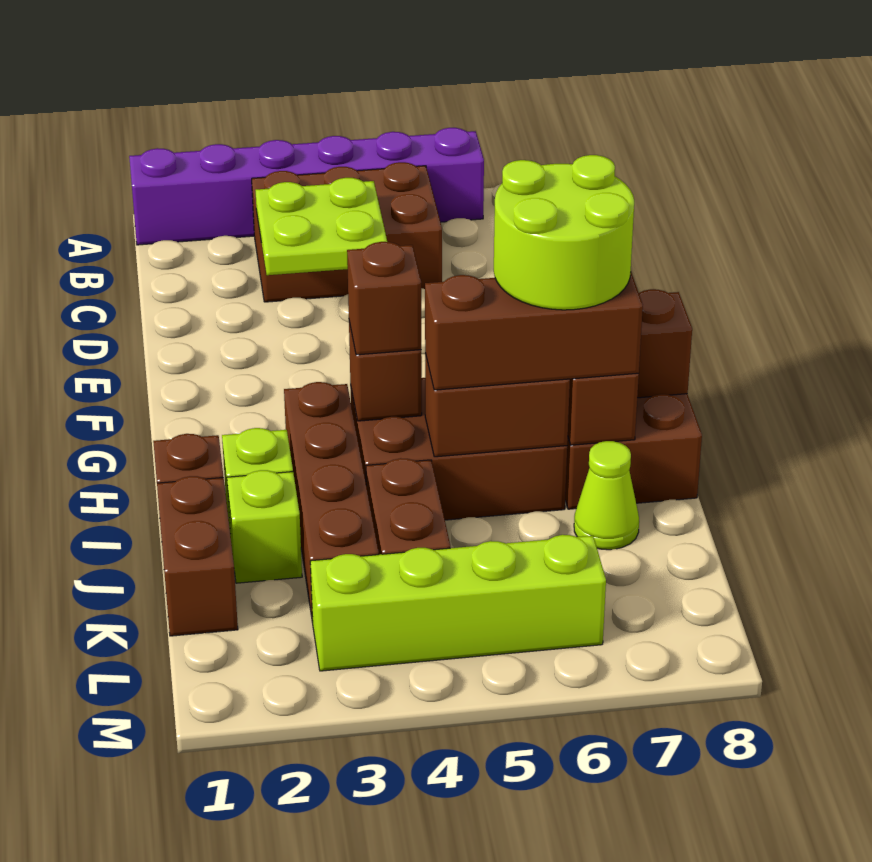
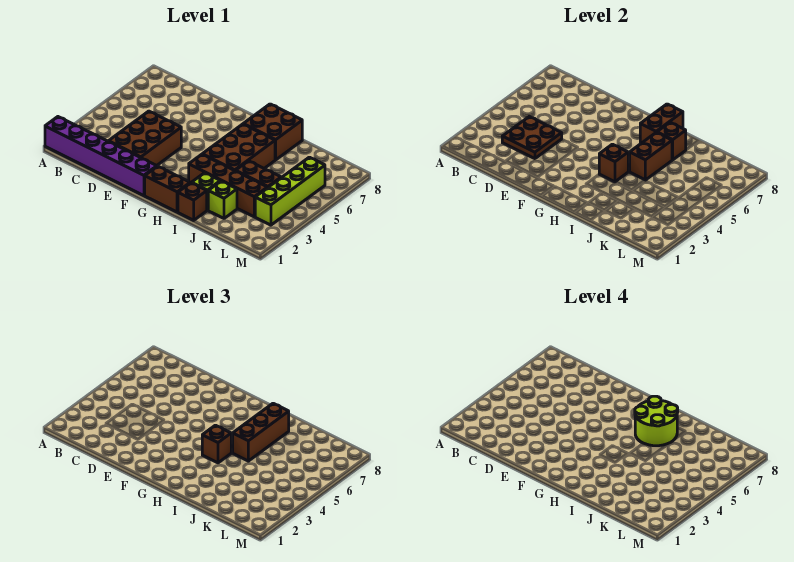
purple brick A1:A6 level 1 -> purple brick A1:F1 level 1
brown brick B3:C5 level 1 -> brown brick D2:E4 level 1
lime plate C3:D4 level 2 -> brown plate C3:D4 level 2
brown brick J1:K1 level 1 -> brown brick G1:H1 level 1
lime cone J7 level 1 -> none

